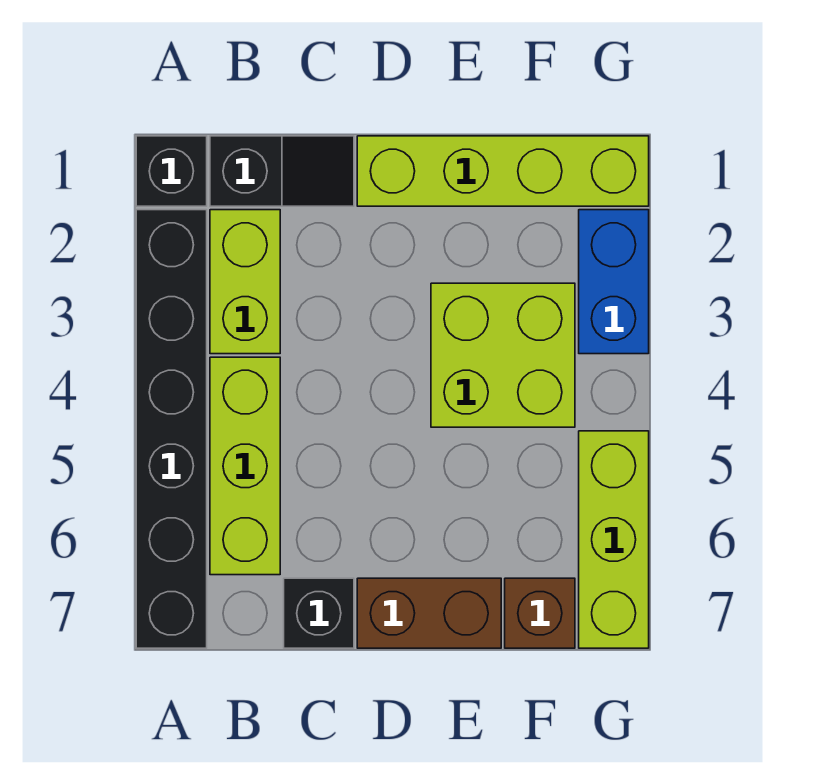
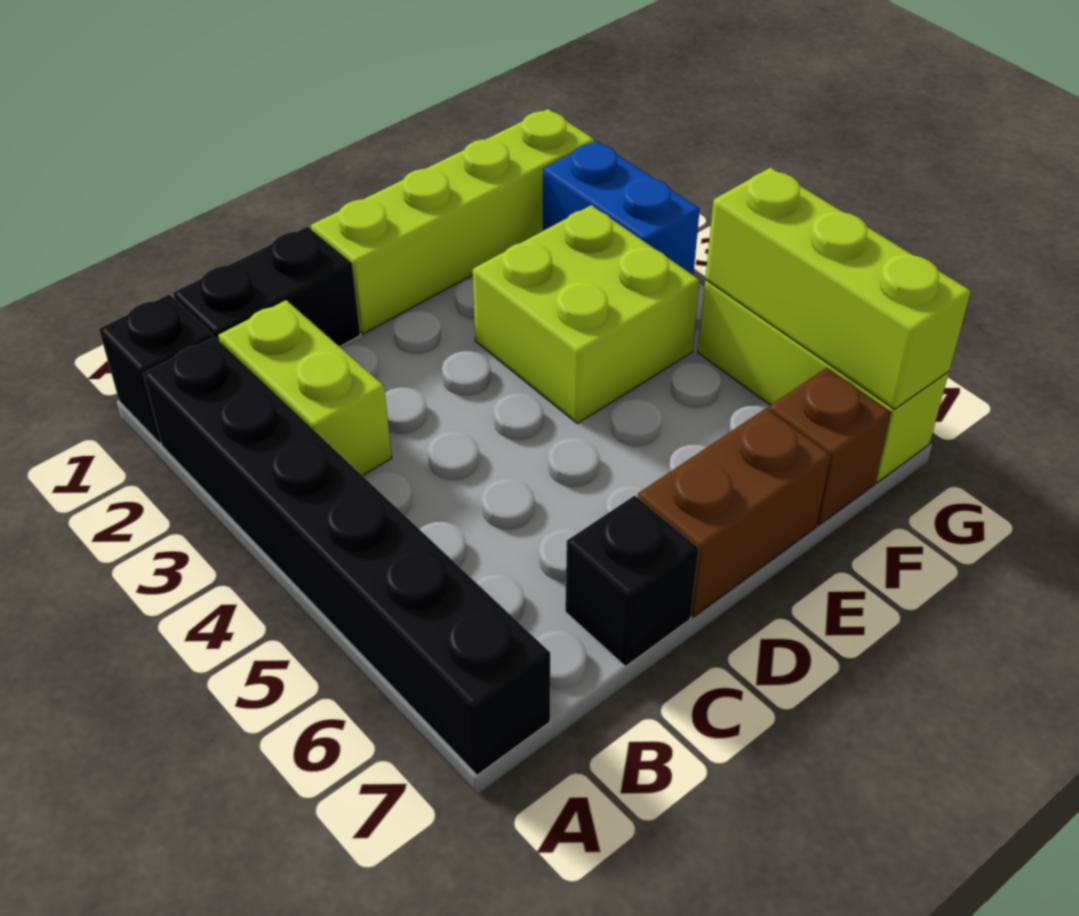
black slope B1:C1 level 1 top B -> black brick B1:C1 level 1
lime brick B4:B6 level 1 -> lime brick G5:G7 level 2

